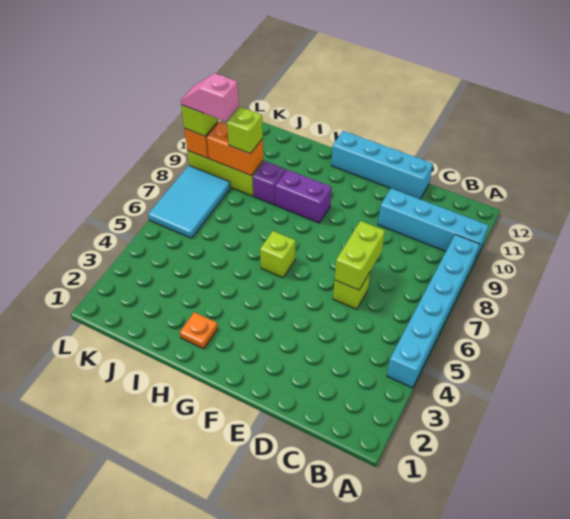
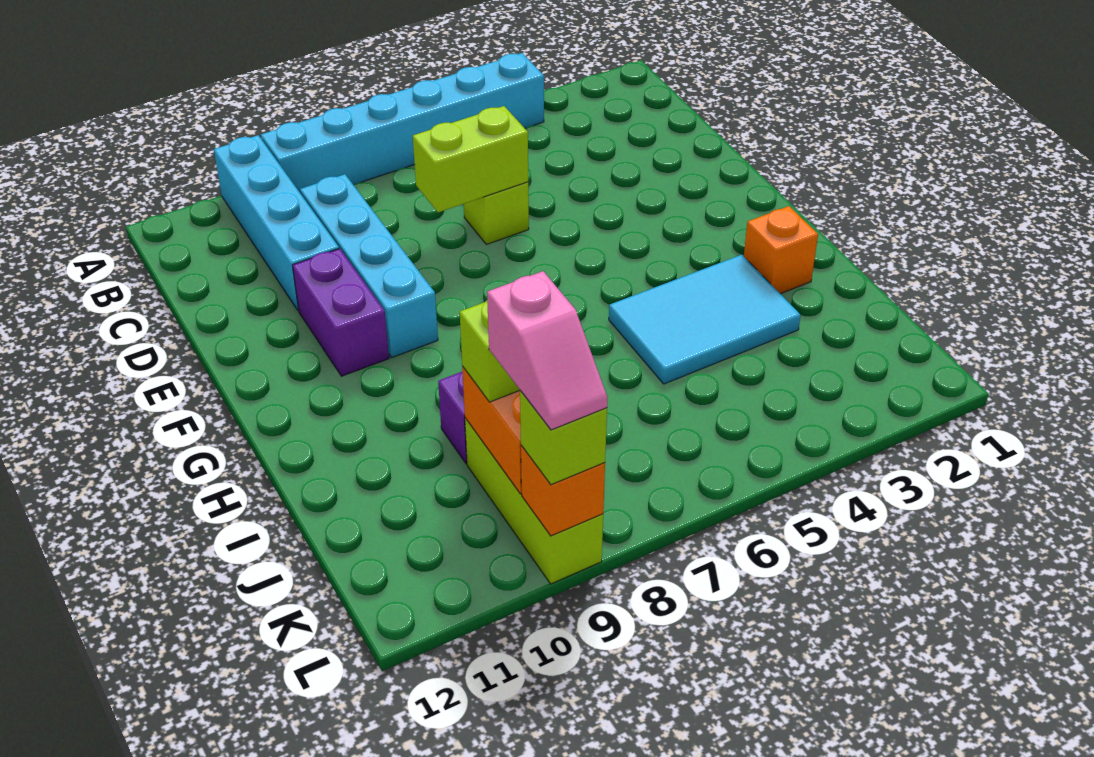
cyan brick D12:G12 level 1 -> cyan brick C9:F9 level 1
lime brick G6 level 1 -> none
purple brick G9:H9 level 1 -> purple brick E10:F10 level 1
orange plate H2 level 1 -> orange brick H2 level 1
cyan tile K6:L8 level 1 -> cyan tile H3:I5 level 1

